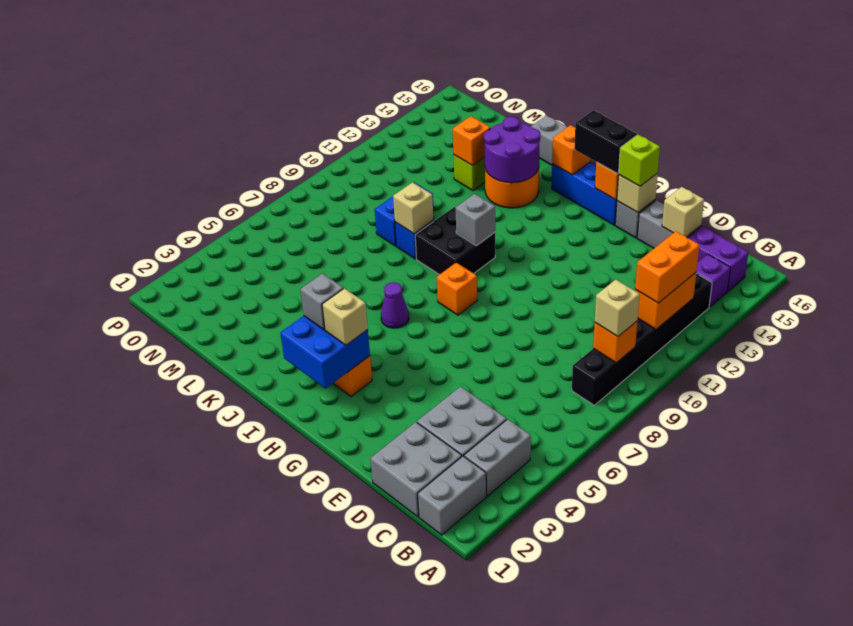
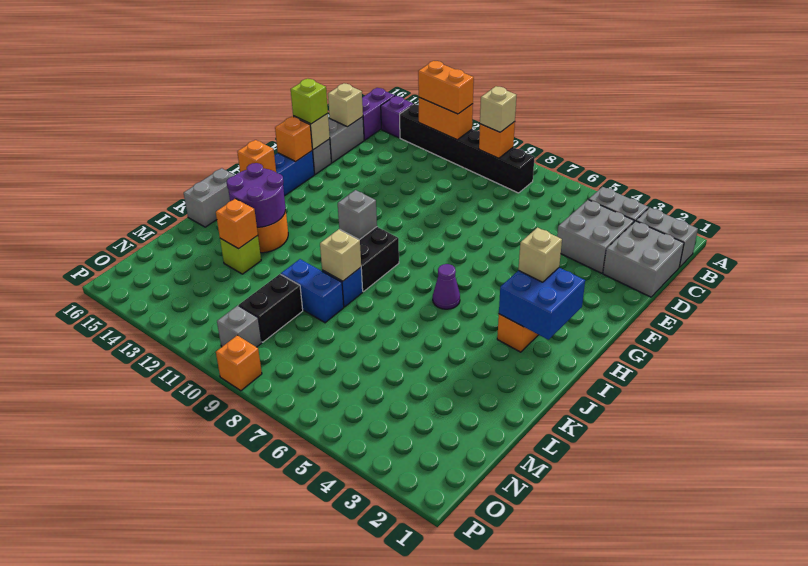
black brick G15:H15 level 3 -> black brick M10:N10 level 1
orange brick H8 level 1 -> orange brick P9 level 1
grey brick I3 level 3 -> grey brick O10 level 1

